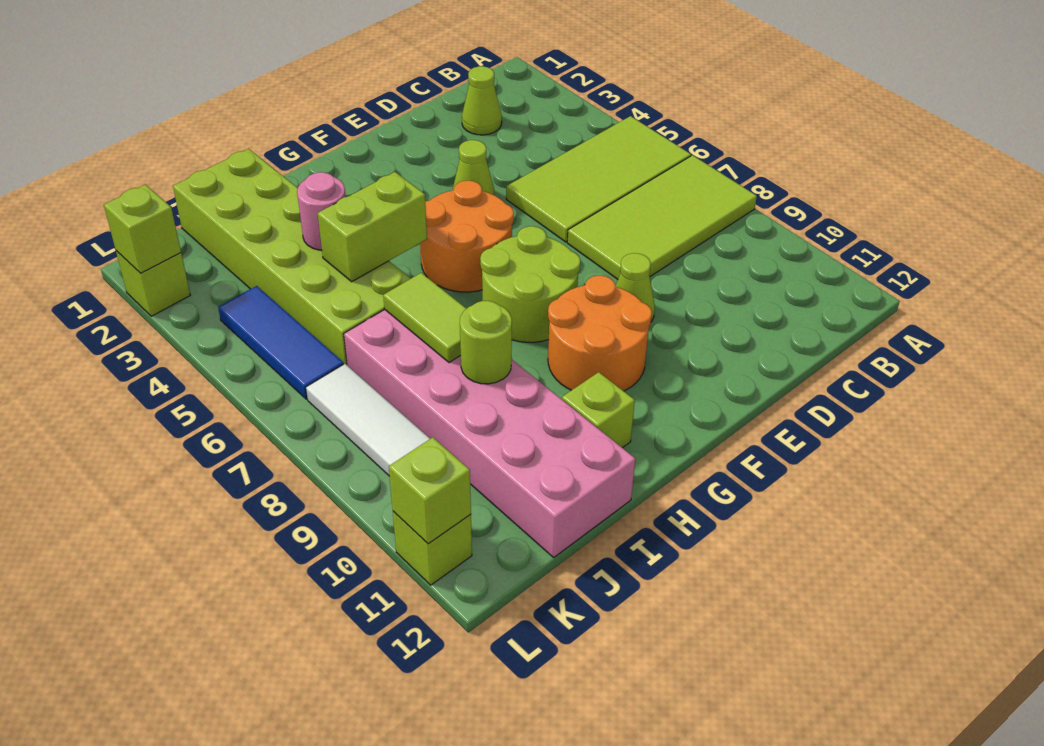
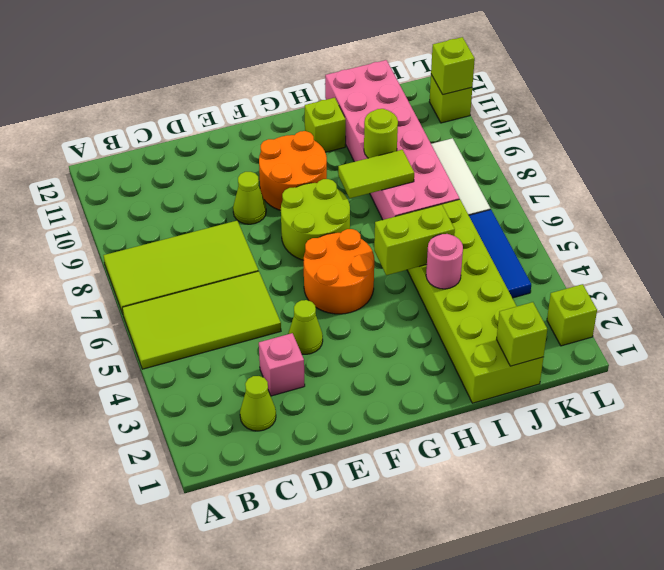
none -> pink brick D3 level 1
lime tile I7:I8 level 2 -> lime tile H8:I8 level 2
lime brick L2 level 2 -> lime brick J1 level 2

